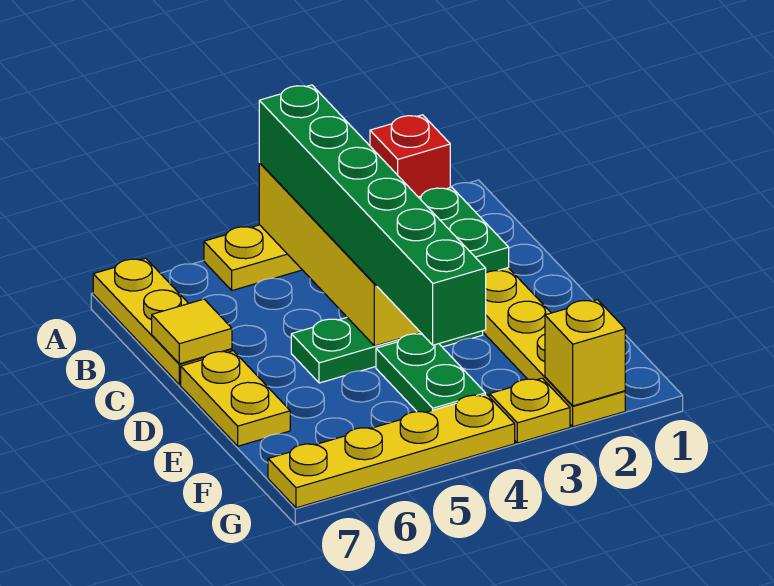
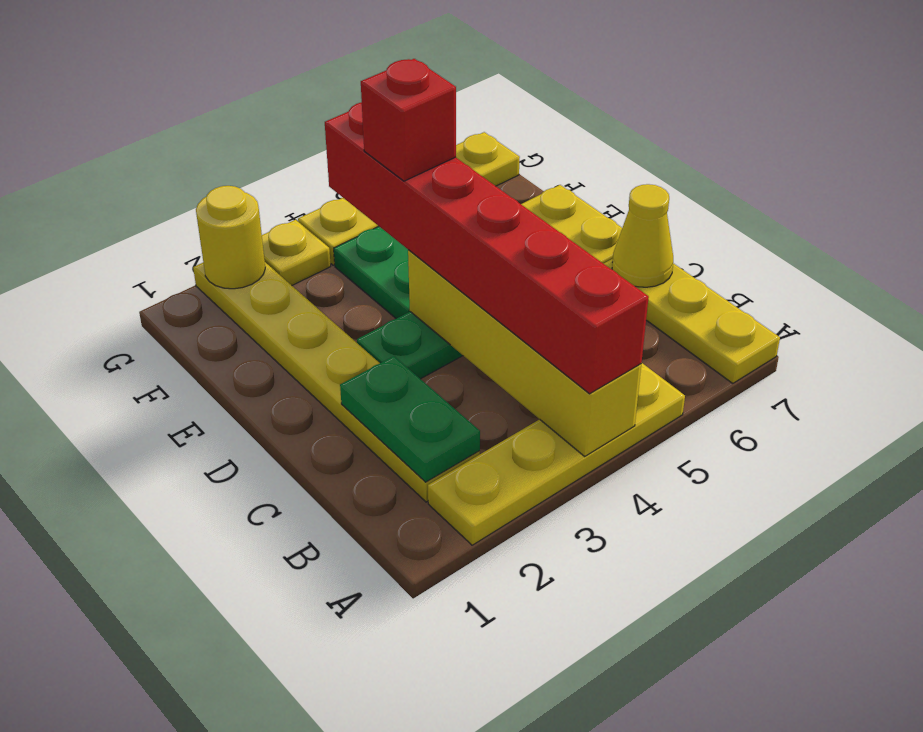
red brick A2 level 2 -> red brick E4 level 4
green brick A4:F4 level 3 -> red brick A4:F4 level 3
yellow tile C7 level 2 -> yellow cone C7 level 2
yellow brick G2 level 2 -> yellow round brick G2 level 2

